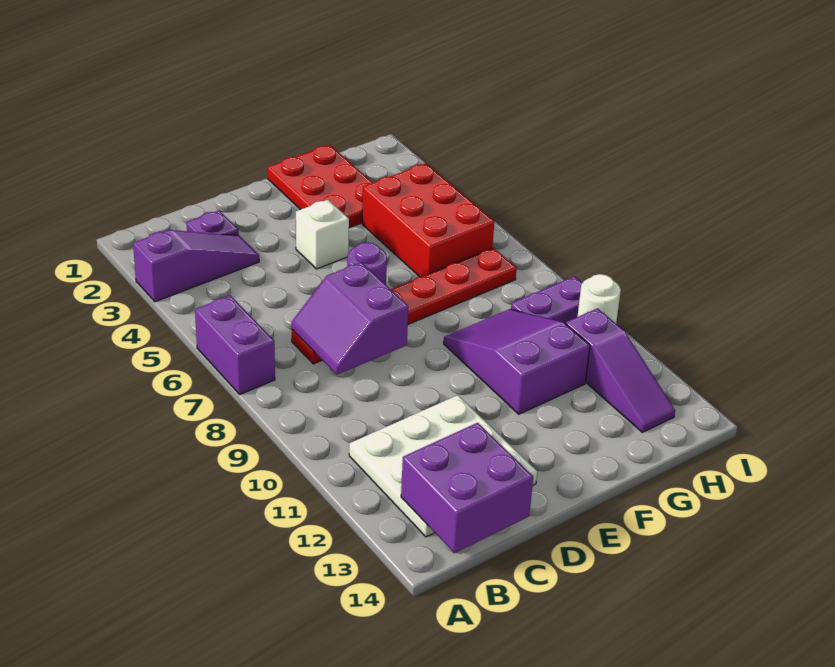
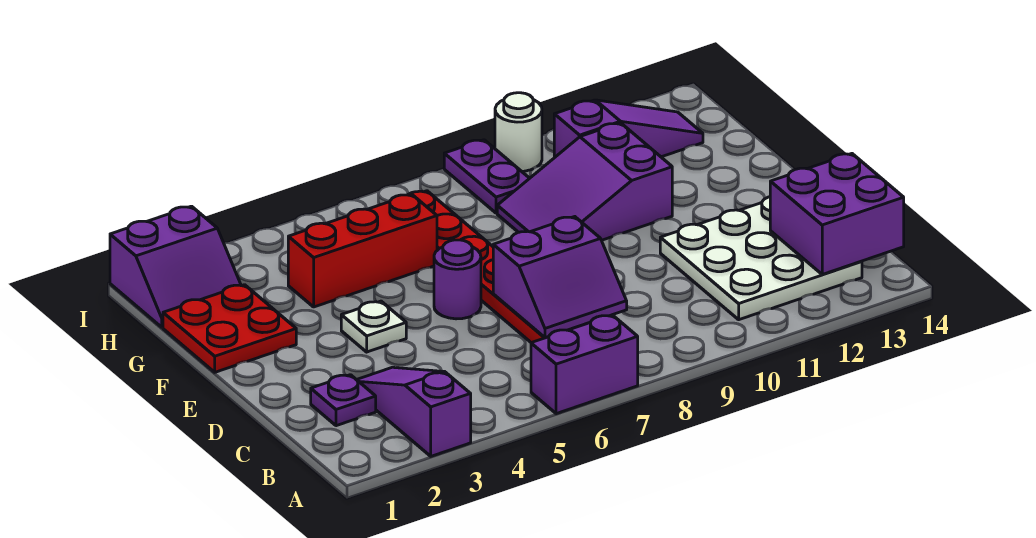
white brick E4 level 1 -> white plate E4 level 1
red plate F1:G3 level 1 -> red plate F1:G2 level 1
red brick G4:H6 level 1 -> red brick G4:G6 level 1
none -> purple slope H1:I2 level 1 top I

